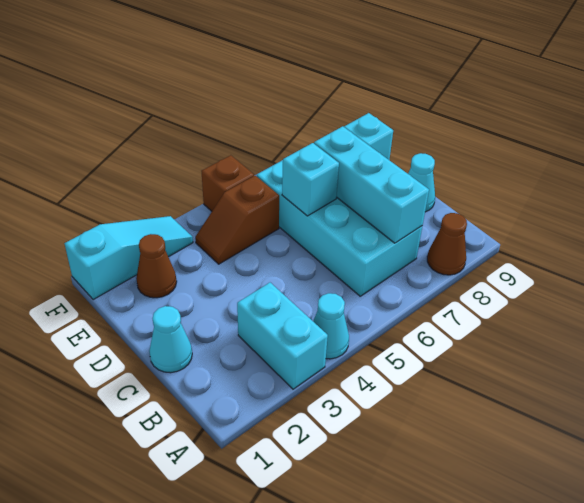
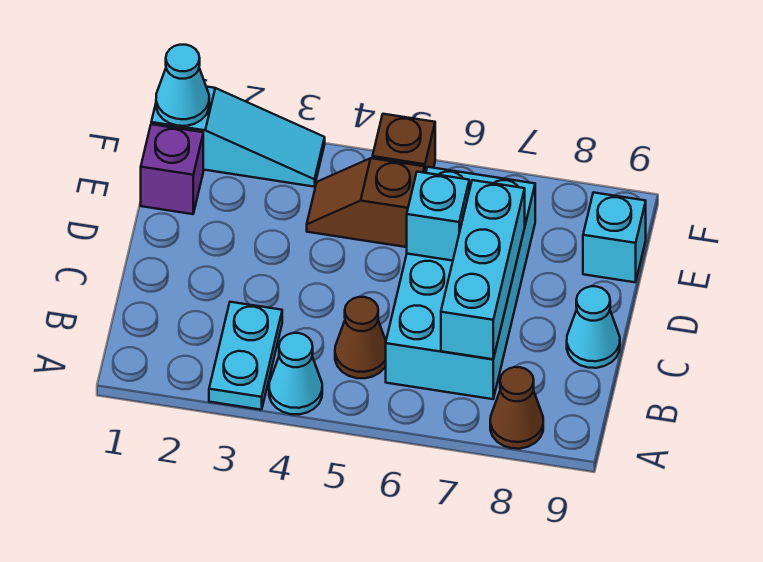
cyan brick A3:B3 level 1 -> cyan plate A3:B3 level 1
cyan cone C1 level 1 -> cyan cone F1 level 2
none -> purple brick E1 level 1
brown cone E2 level 1 -> brown cone B5 level 1

